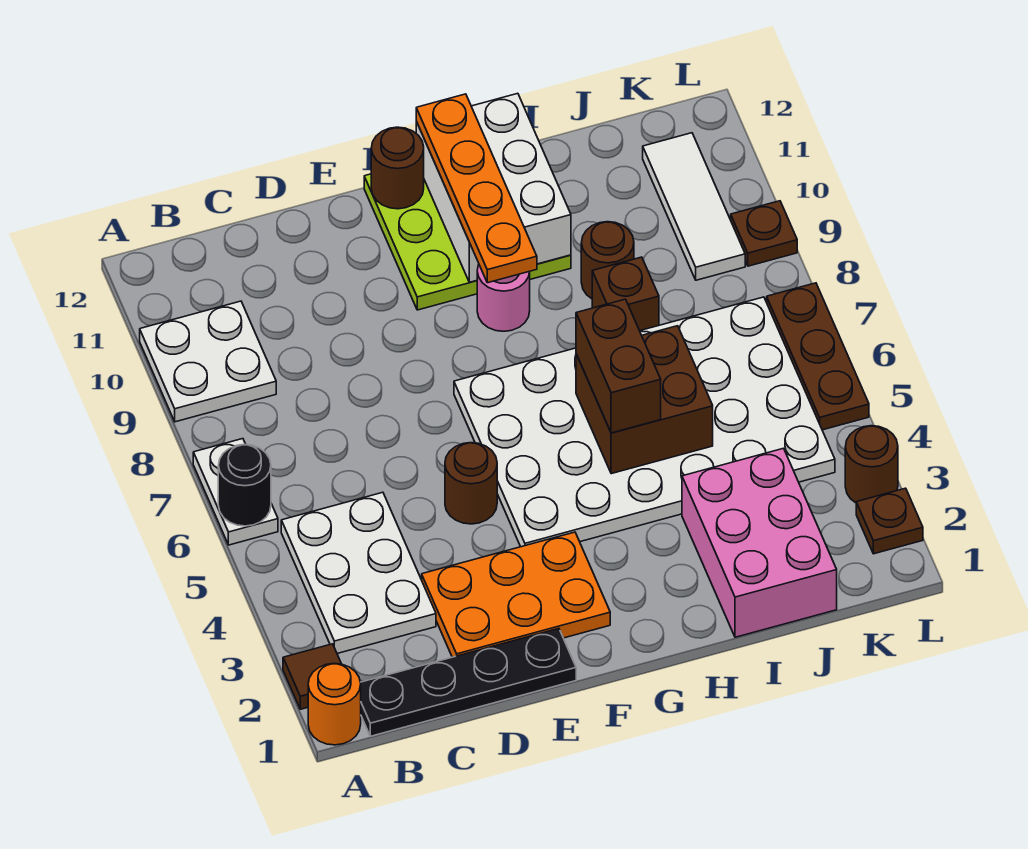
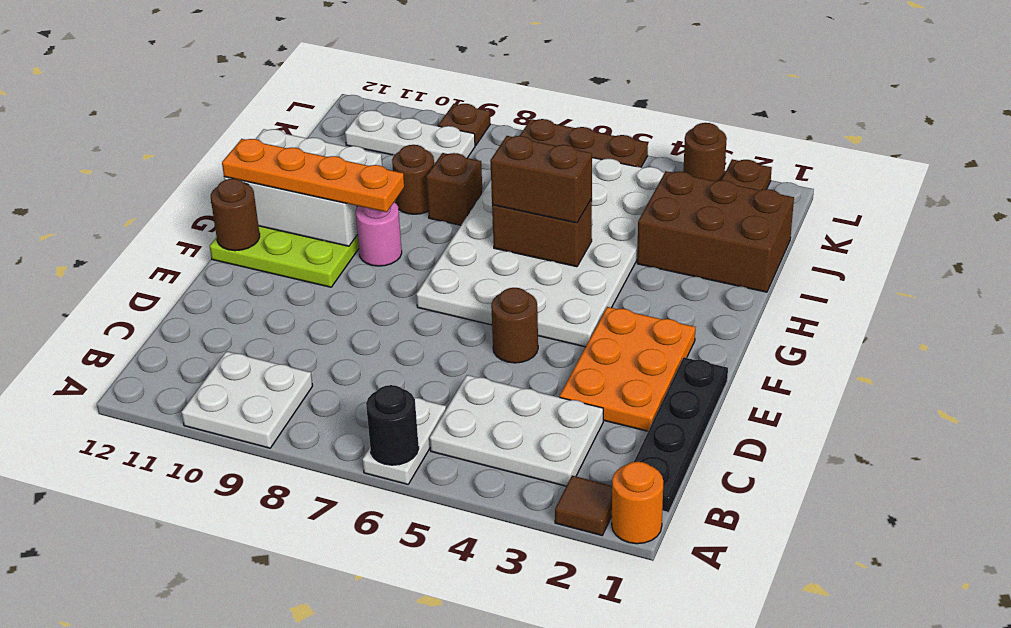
white plate A6:A7 level 1 -> white plate A6:B6 level 1
brown brick H5:I6 level 2 -> brown brick H5:H6 level 2
pink brick I1:J3 level 1 -> brown brick I1:J3 level 1
white tile K9:K11 level 1 -> white plate K9:K11 level 1

